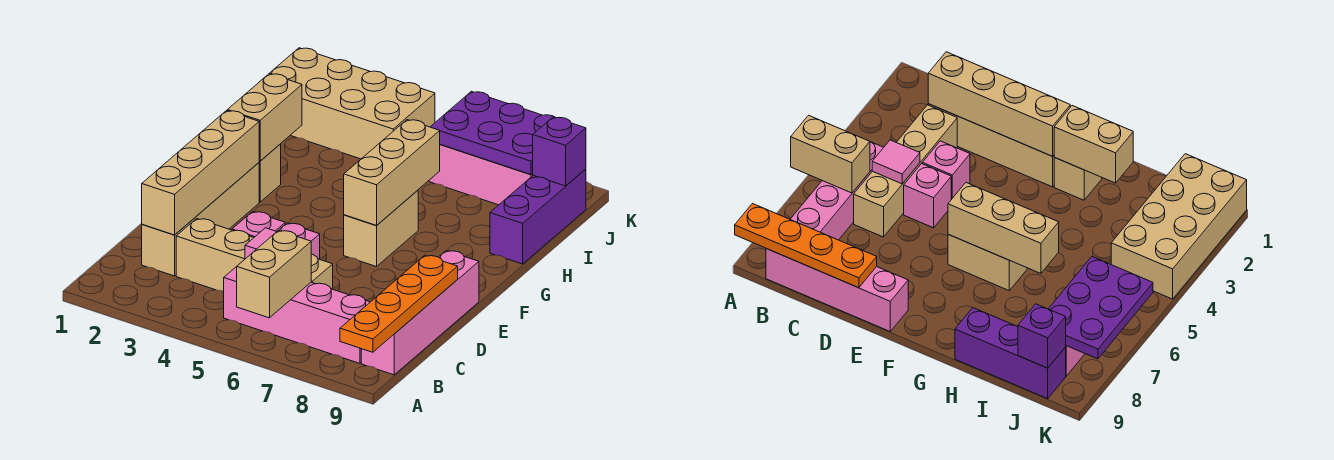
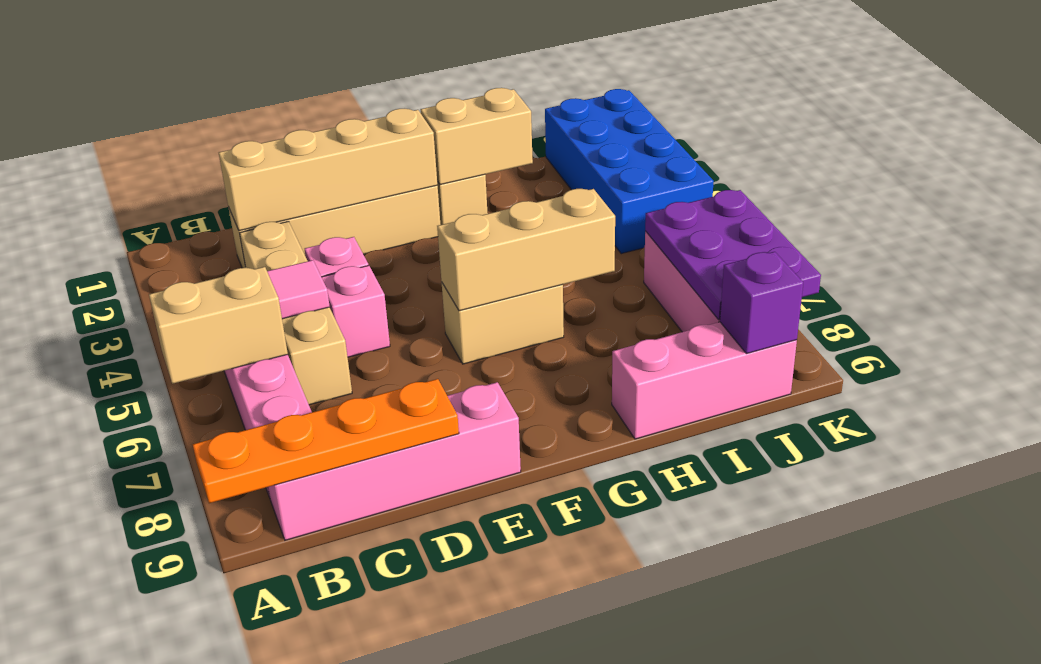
purple brick H9:J9 level 1 -> pink brick H9:J9 level 1
tan brick J1:K4 level 1 -> blue brick J1:K4 level 1

